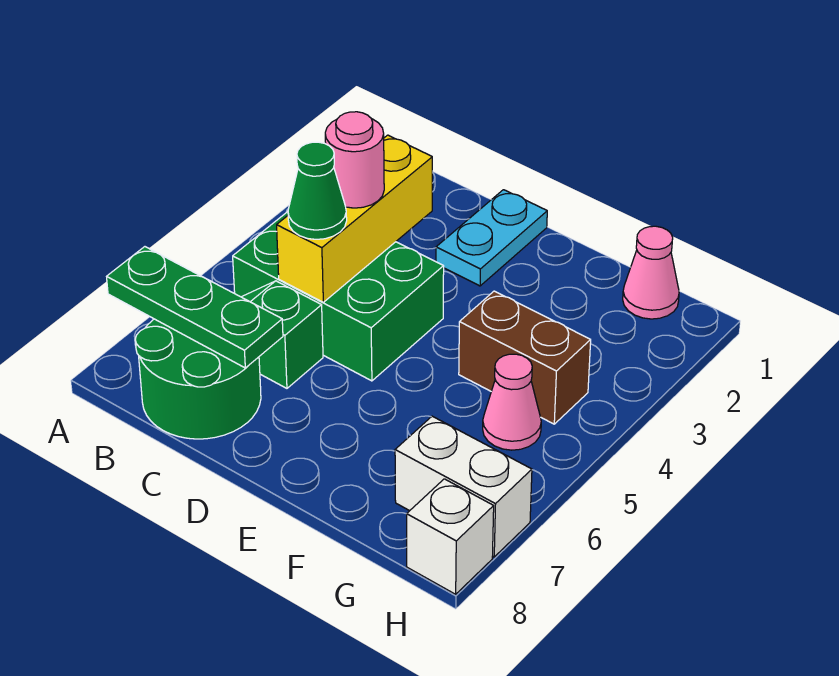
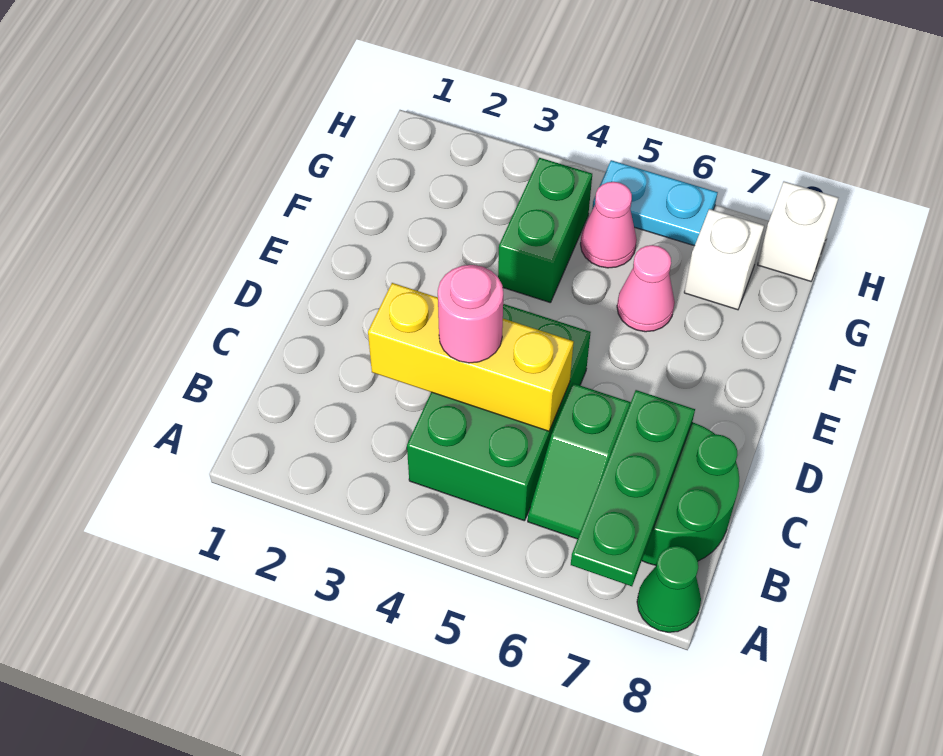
green cone C5 level 3 -> green cone A8 level 1
cyan plate D1:D2 level 1 -> cyan plate H5:H6 level 1
brown brick F4:G4 level 1 -> green brick F4:G4 level 1
pink cone G1 level 1 -> pink cone F6 level 1
white brick G7:H7 level 1 -> white brick G7 level 1

